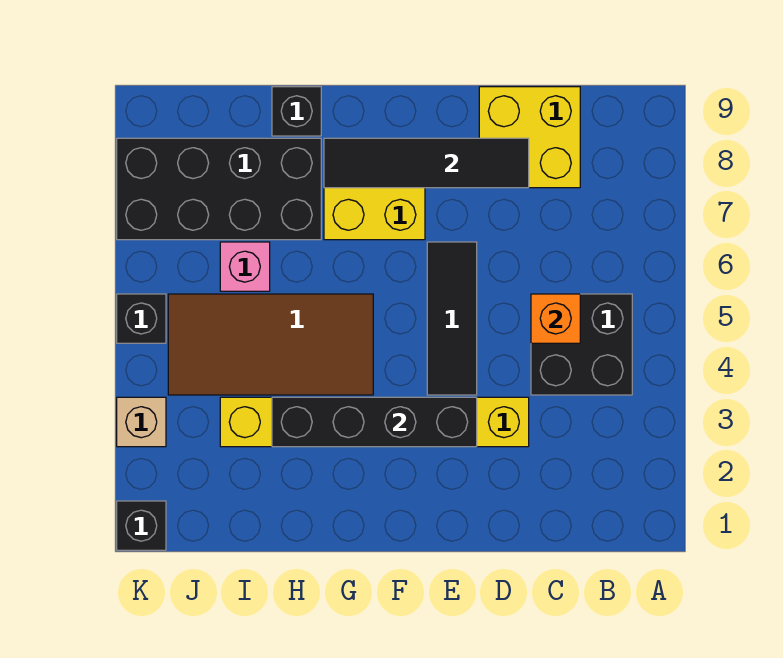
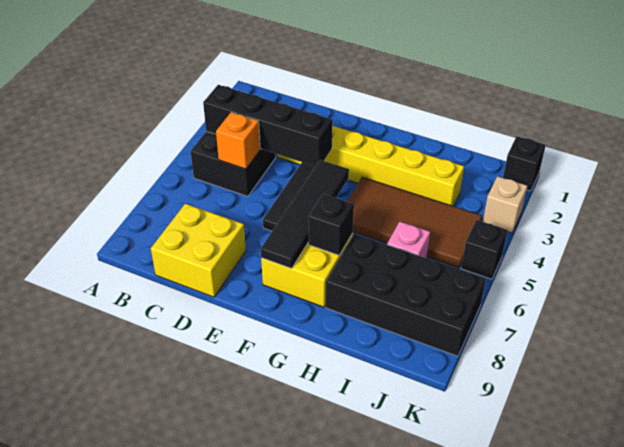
black tile D8:G8 level 2 -> black tile F5:F8 level 2
black brick E3:H3 level 2 -> black brick B4:E4 level 2
black brick H9 level 1 -> black brick G7 level 2

